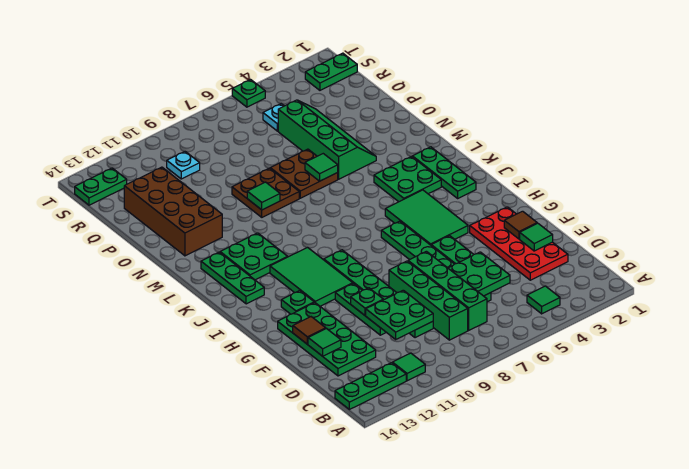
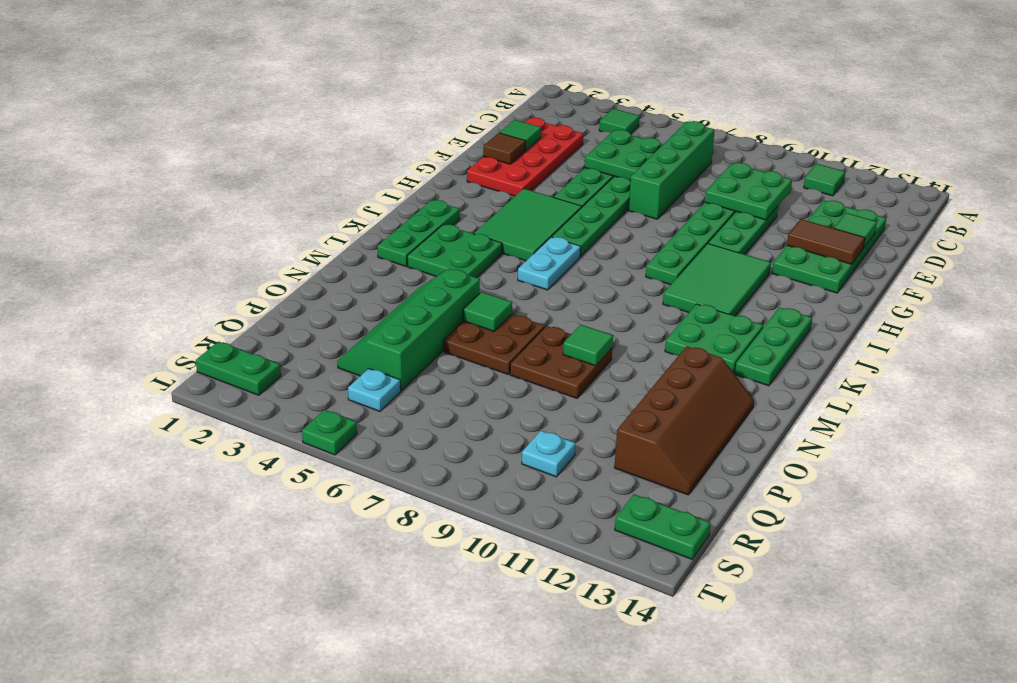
green plate B12:B14 level 1 -> none
green brick C8:F8 level 1 -> none
green plate F10 level 2 -> none
brown tile F13 level 2 -> brown tile F12:F13 level 2
green plate H12 level 1 -> none
none -> cyan plate J6:K6 level 1
brown brick N12:Q13 level 1 -> brown slope N12:Q13 level 1 top 12

